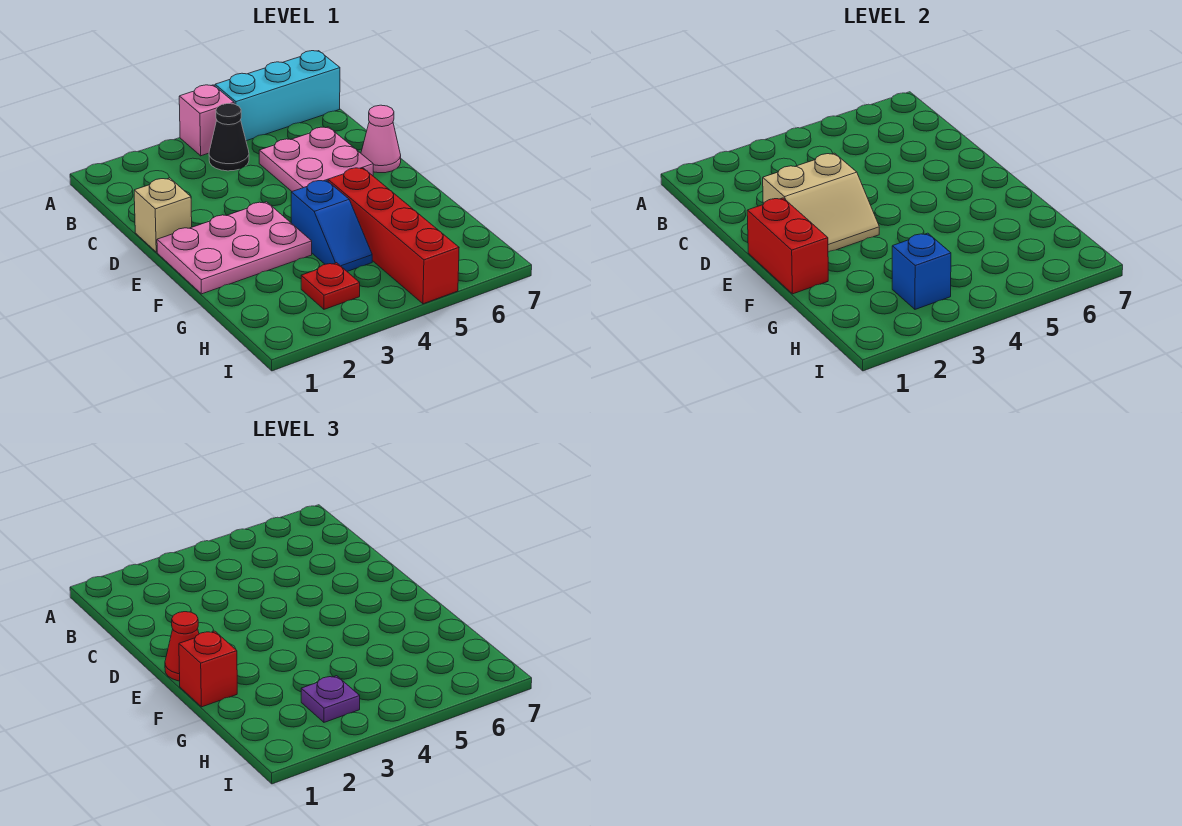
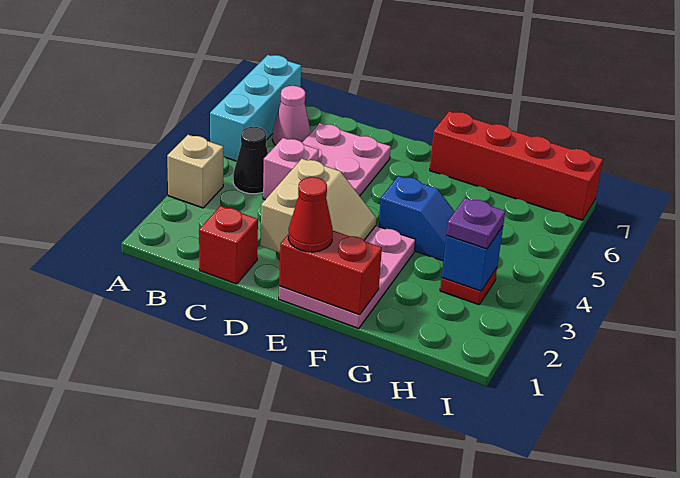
pink brick A4 level 1 -> pink brick C4 level 1
tan brick D1 level 1 -> tan brick A3 level 1
pink cone D7 level 1 -> pink cone B6 level 1
red brick F1 level 3 -> red brick C1 level 1
red brick F5:I5 level 1 -> red brick F7:I7 level 1

